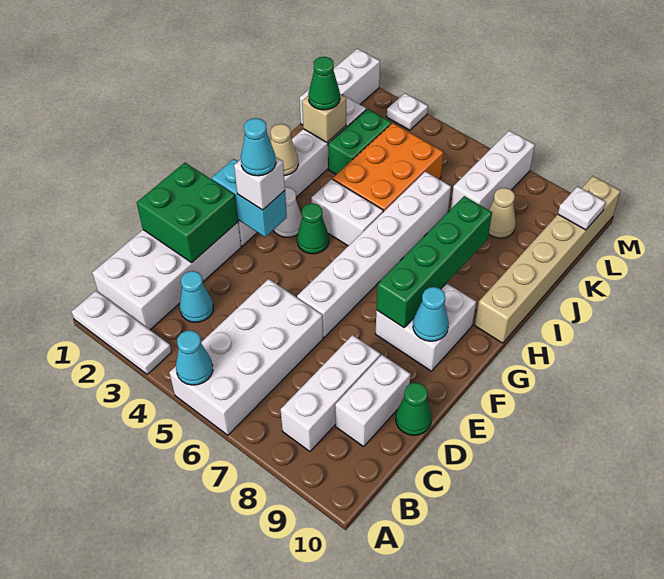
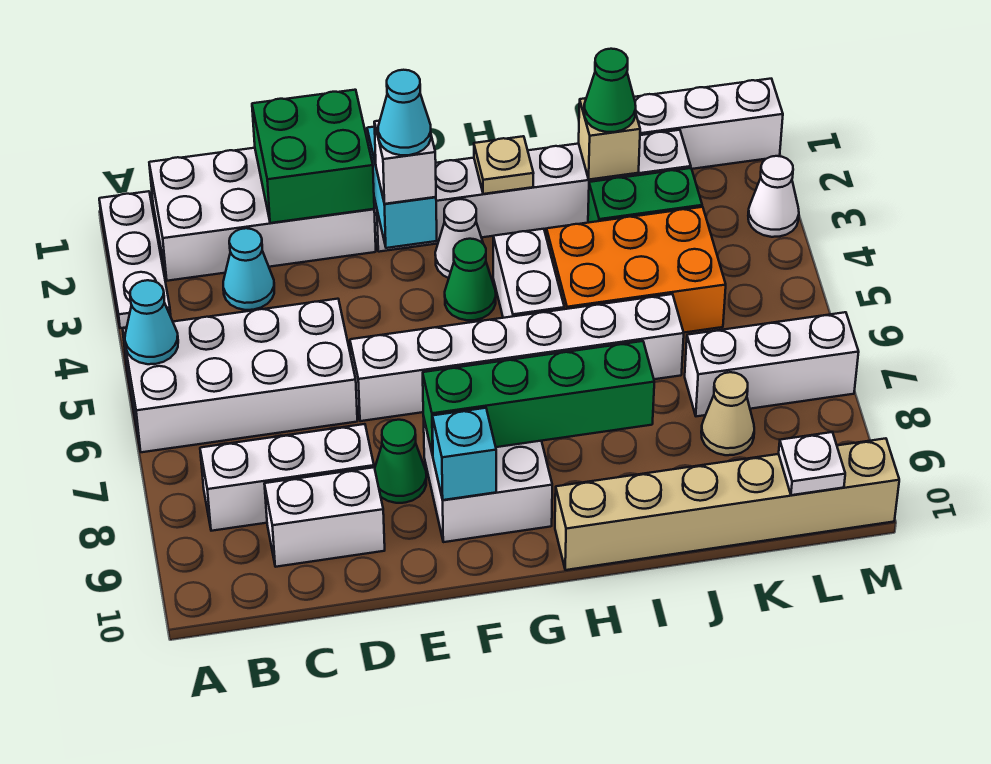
green cone D10 level 1 -> green cone E8 level 1
cyan cone F9 level 2 -> cyan brick F9 level 2
tan cone H2 level 2 -> tan plate H2 level 2
white plate M3 level 1 -> white cone M3 level 1

